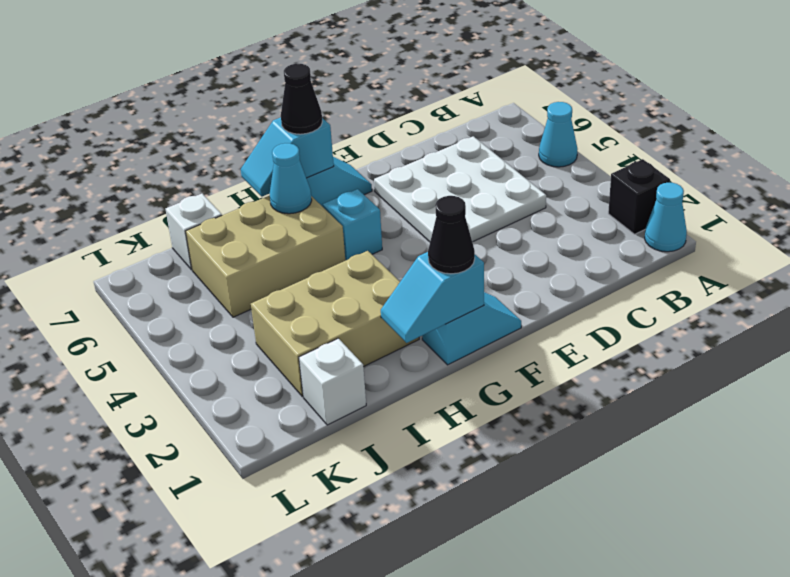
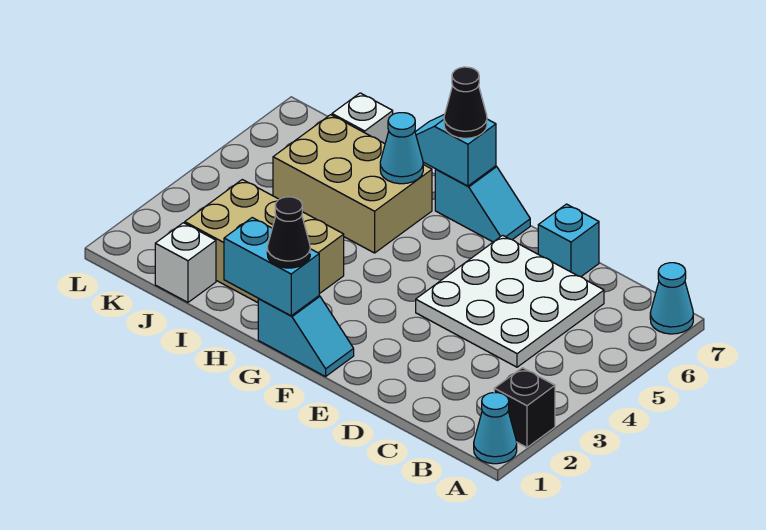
cyan cone A5 level 1 -> cyan cone A7 level 1
cyan slope G1:H1 level 2 top G -> cyan brick G1:H1 level 2
cyan brick G5 level 1 -> cyan brick D7 level 1

